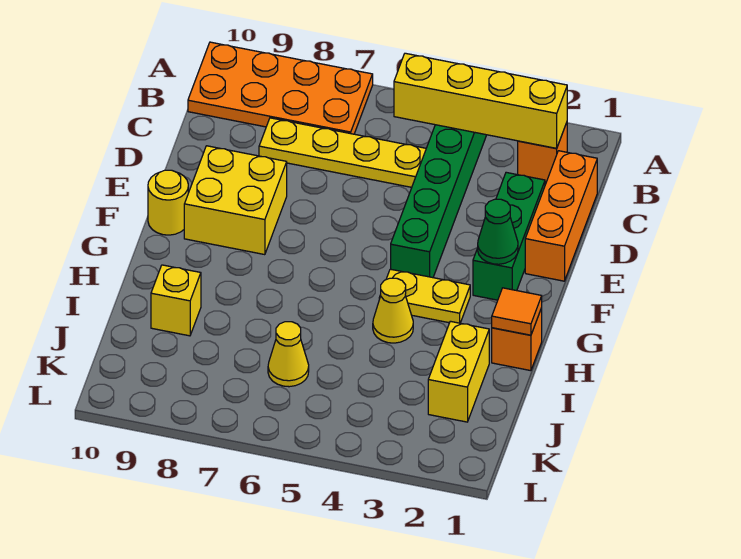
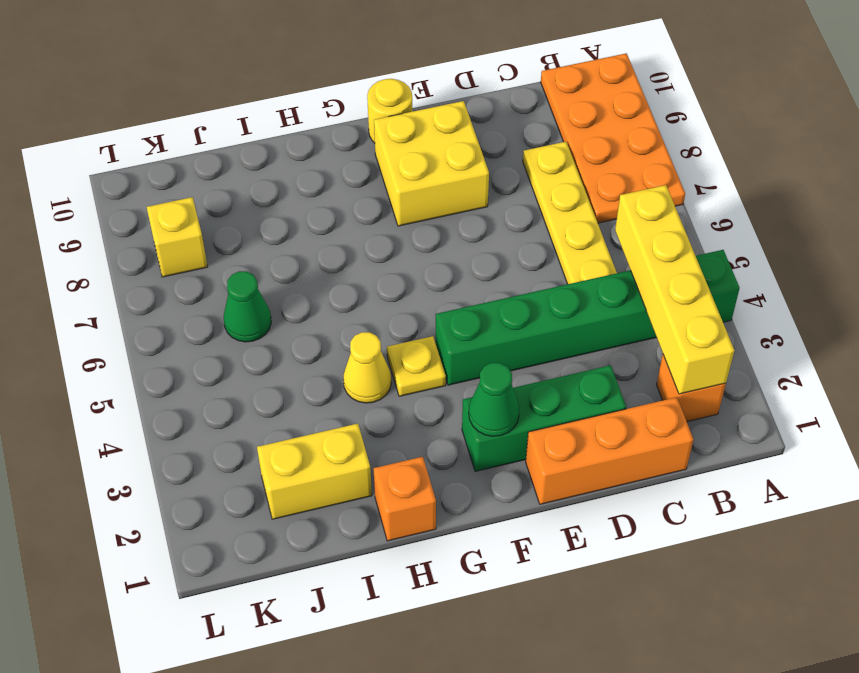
yellow plate G3:G4 level 1 -> yellow plate G4 level 1
orange tile H1 level 2 -> none
yellow brick I9 level 1 -> yellow brick K8 level 1
yellow cone J6 level 1 -> green cone J6 level 1

